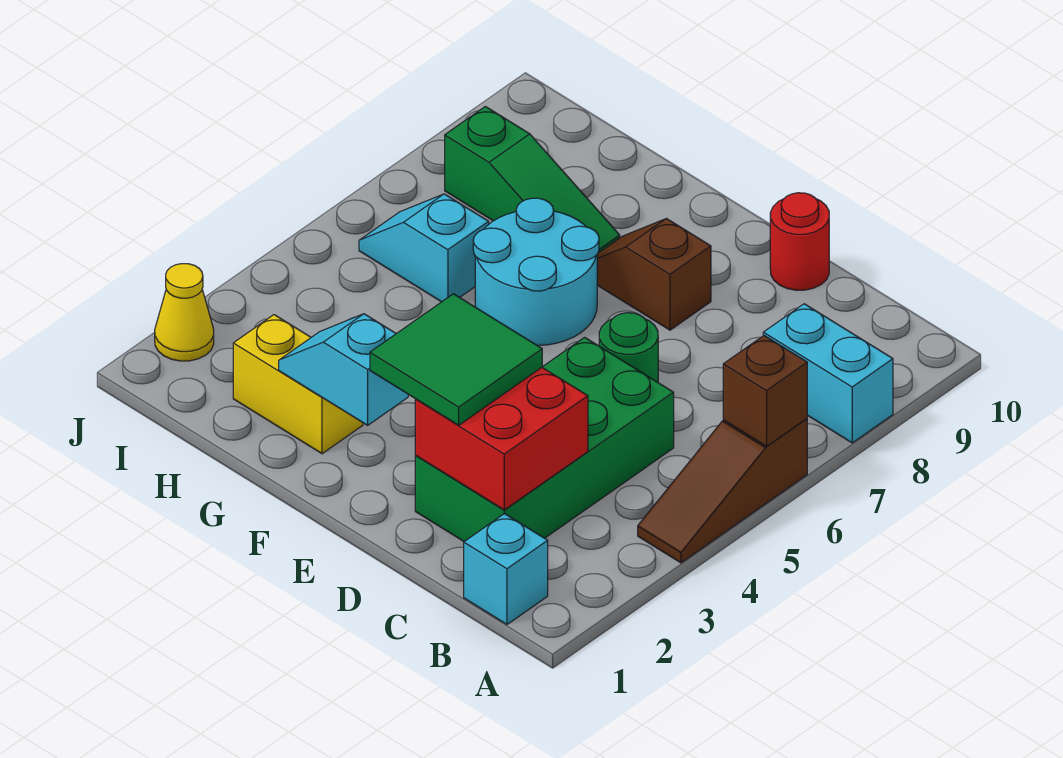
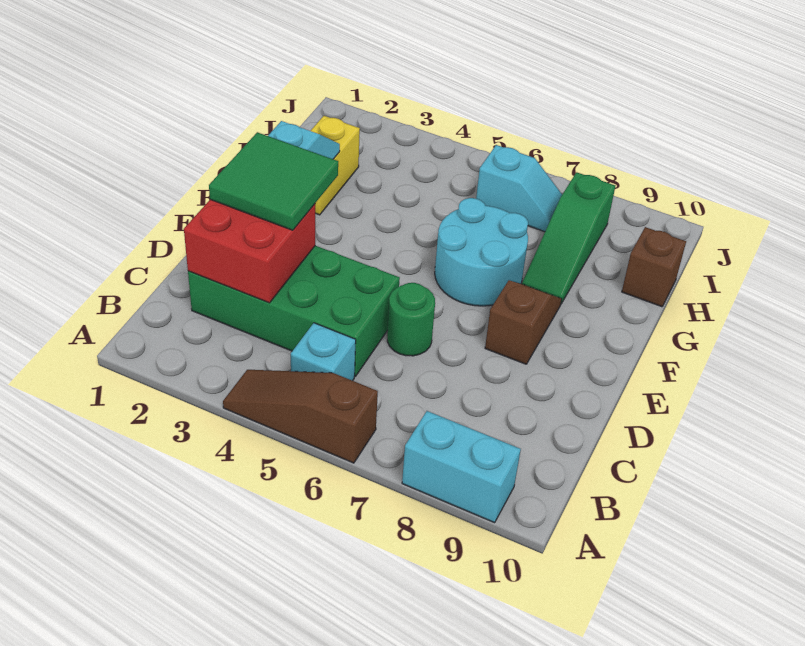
brown brick A6 level 2 -> brown brick H10 level 1
cyan brick A8:B8 level 1 -> cyan brick A8:A9 level 1
cyan brick B1 level 1 -> cyan brick B5 level 1
red round brick D10 level 1 -> none
cyan slope H6:I6 level 1 top H -> cyan slope I6:I7 level 1 top 6
yellow cone J2 level 1 -> none

